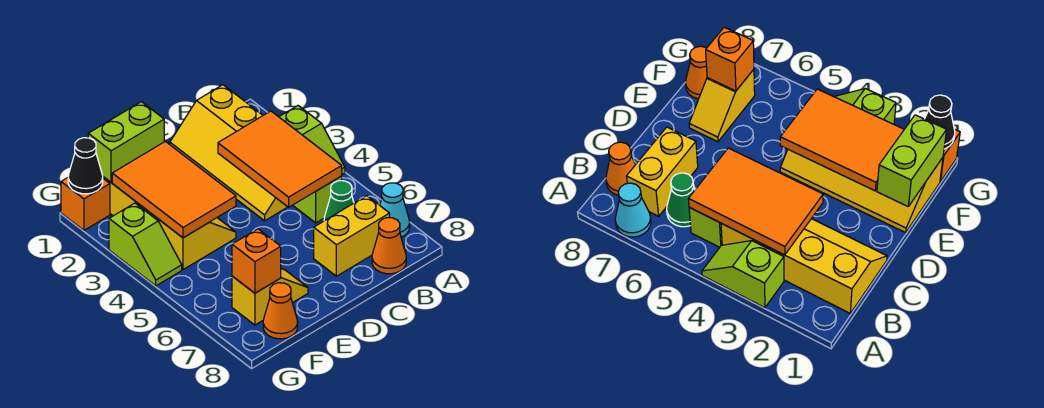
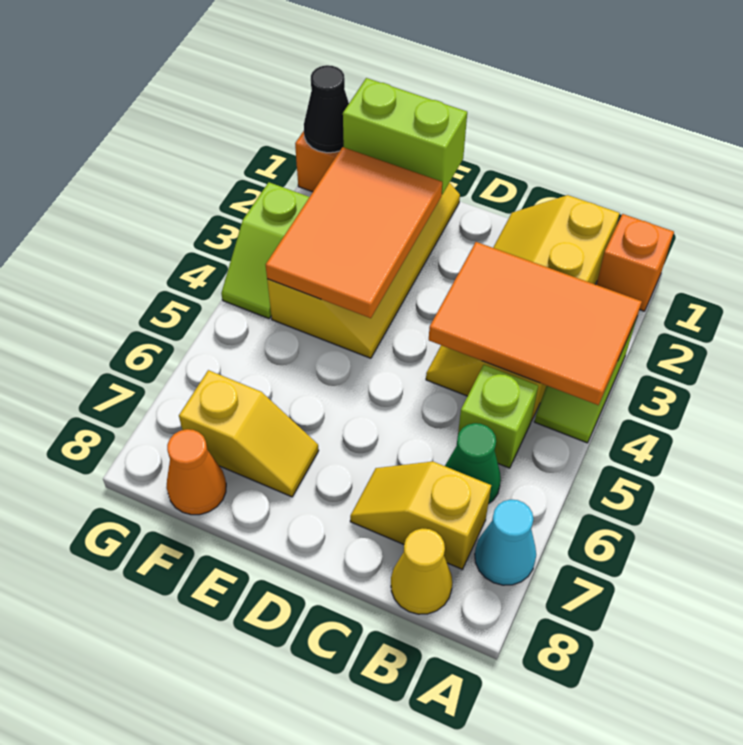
orange tile B3:C5 level 2 -> orange tile A3:C4 level 2
yellow brick B7:C7 level 1 -> yellow slope B7:C7 level 1 top B
orange cone B8 level 1 -> yellow cone B8 level 1
orange brick F7 level 2 -> orange brick A1 level 1

